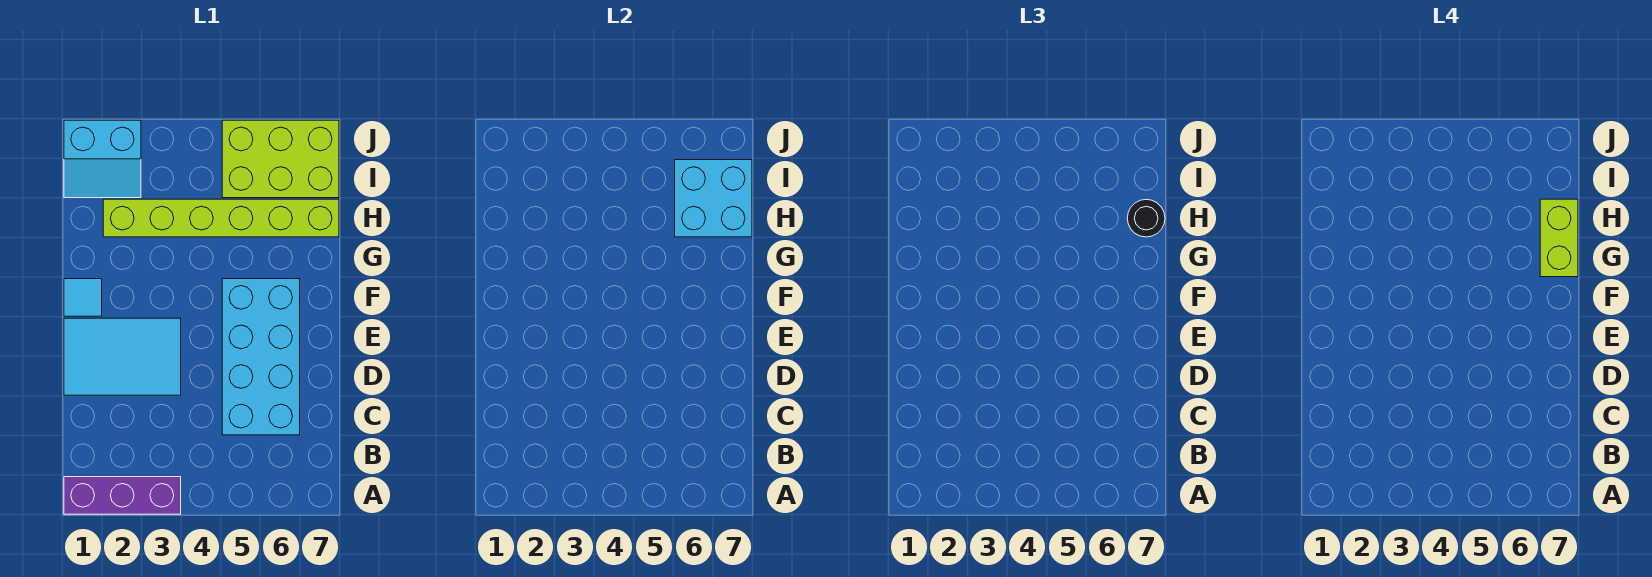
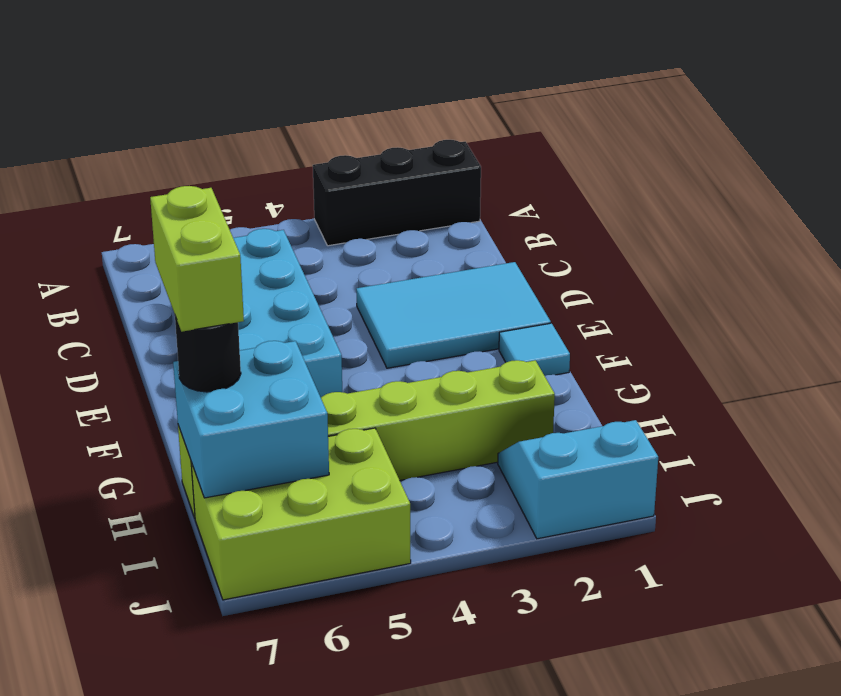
purple brick A1:A3 level 1 -> black brick A1:A3 level 1

